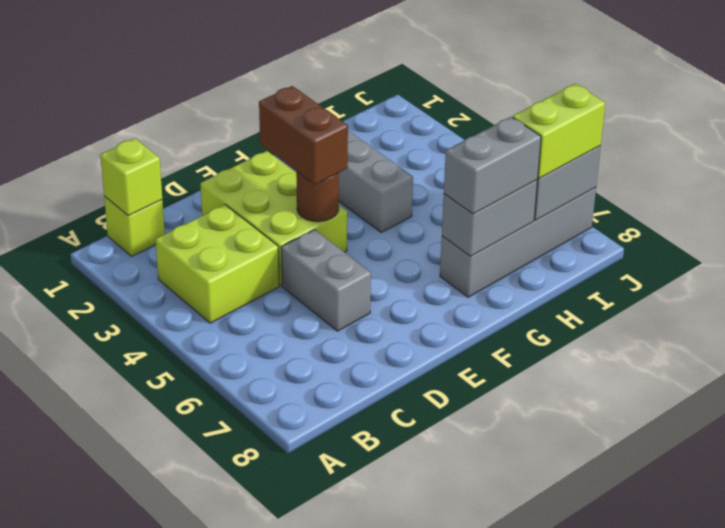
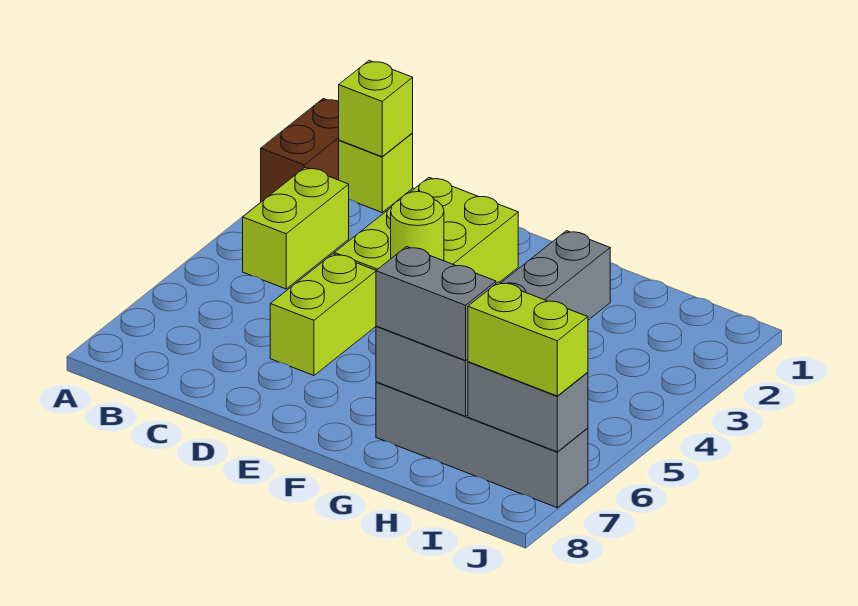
lime brick B3:C4 level 1 -> lime brick B3:B4 level 1
grey brick D5:D6 level 1 -> lime brick D5:D6 level 1
brown brick E3:E4 level 3 -> brown brick A1:A2 level 1
brown round brick E4 level 2 -> lime round brick E4 level 2

